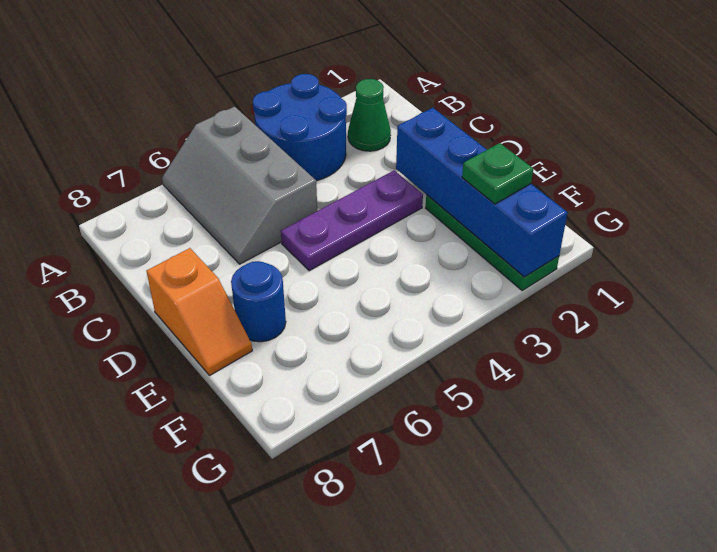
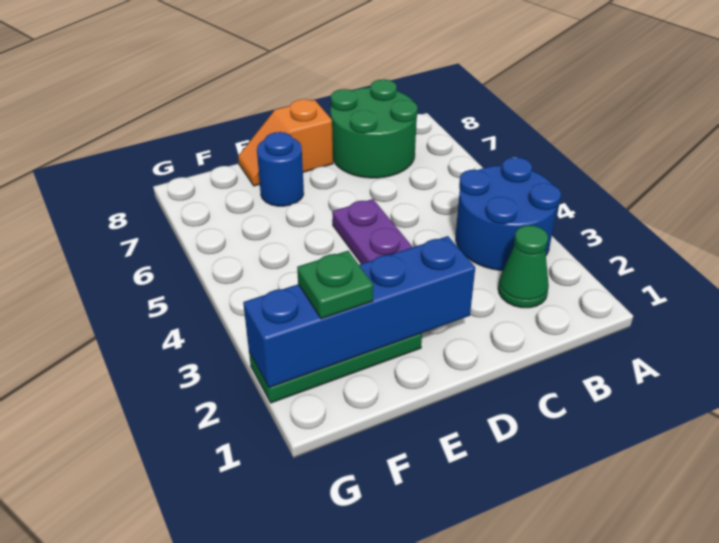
grey slope A5:C6 level 1 top 5 -> none
none -> green round brick B7:C8 level 1

